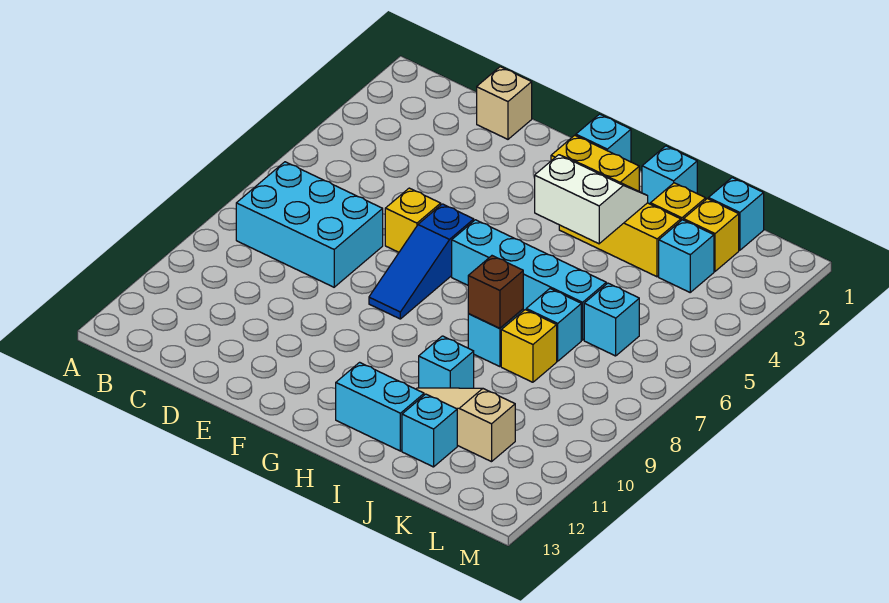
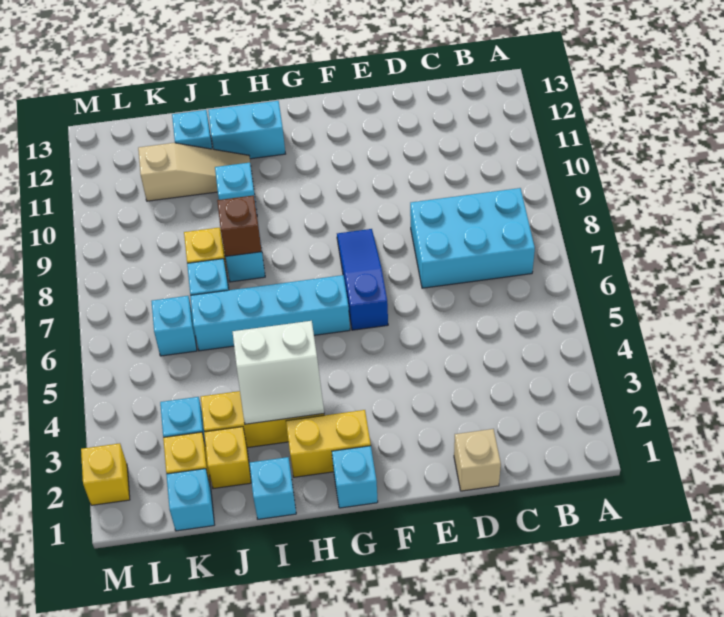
yellow brick E6 level 1 -> yellow brick M2 level 1

